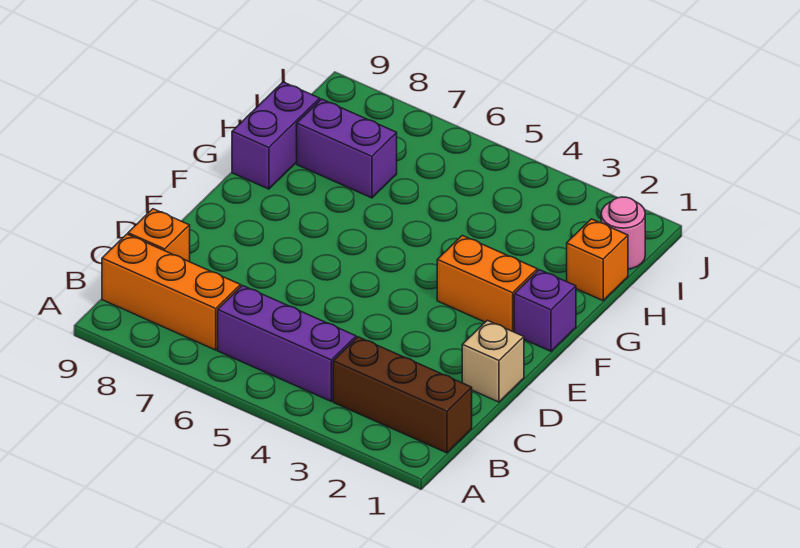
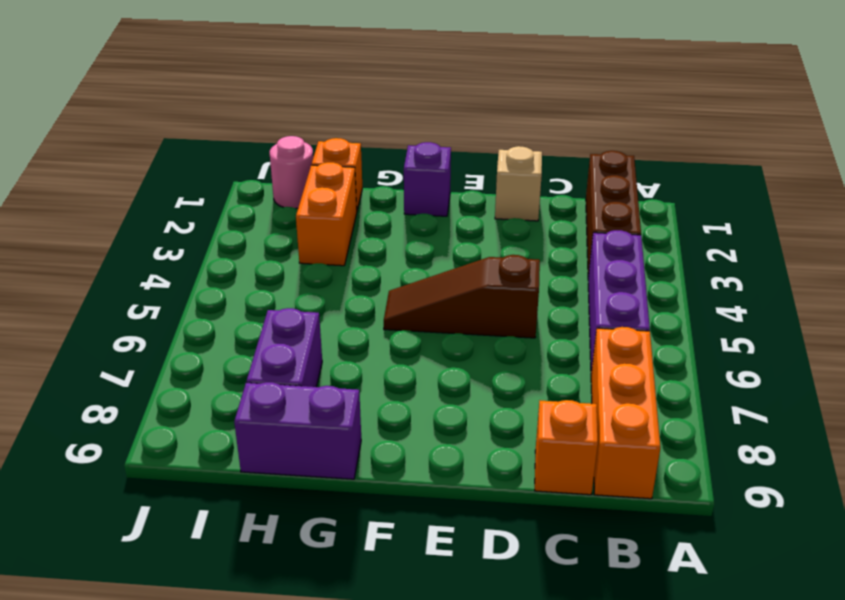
none -> brown slope D5:F5 level 1 top D
orange brick F2:F3 level 1 -> orange brick H2:H3 level 1

